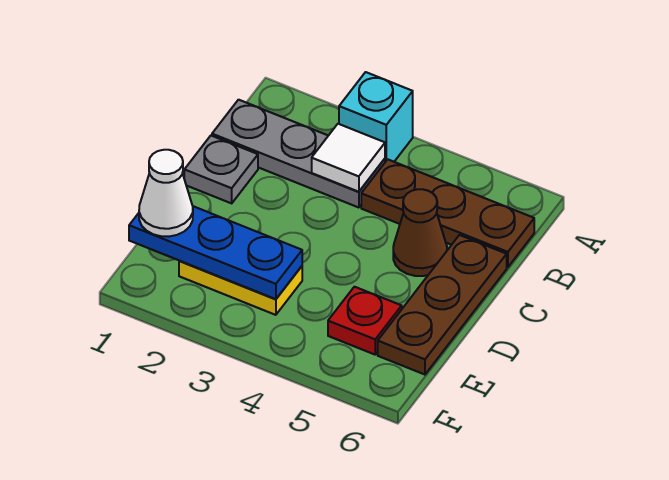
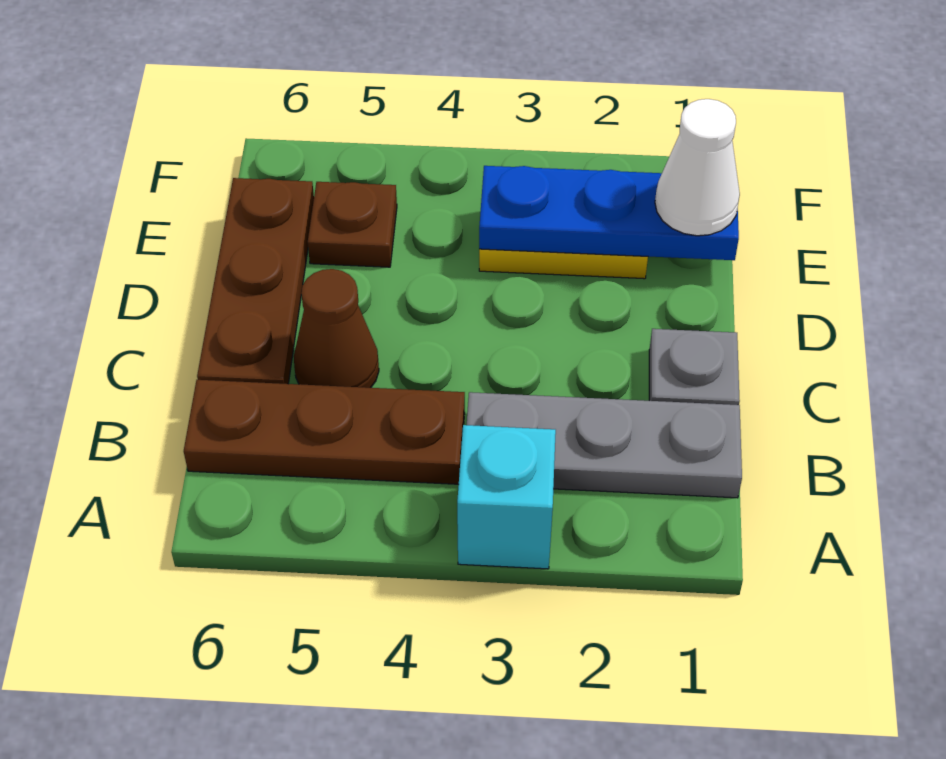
white tile B3 level 2 -> none
red plate E5 level 1 -> brown plate E5 level 1

